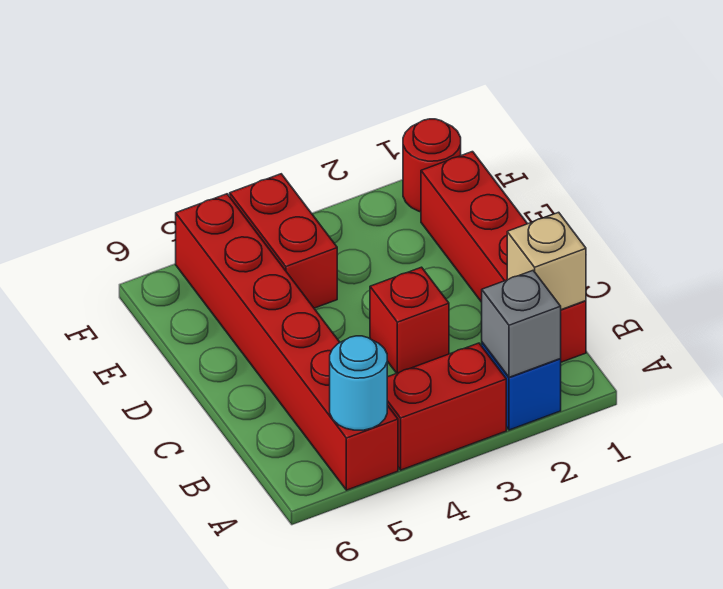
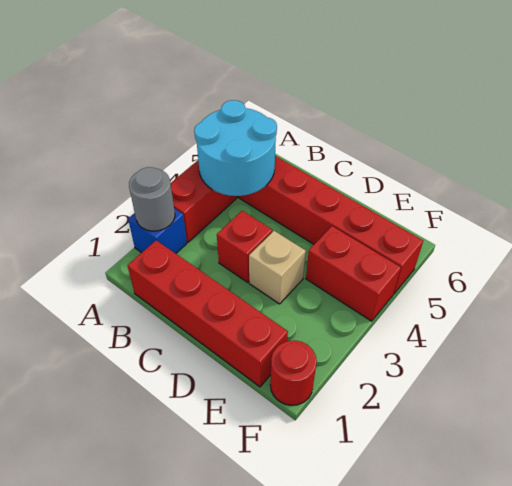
grey brick A2 level 2 -> grey round brick A2 level 2
cyan round brick A5 level 2 -> cyan round brick A4:B5 level 2
tan brick B1 level 2 -> tan brick D3 level 1

